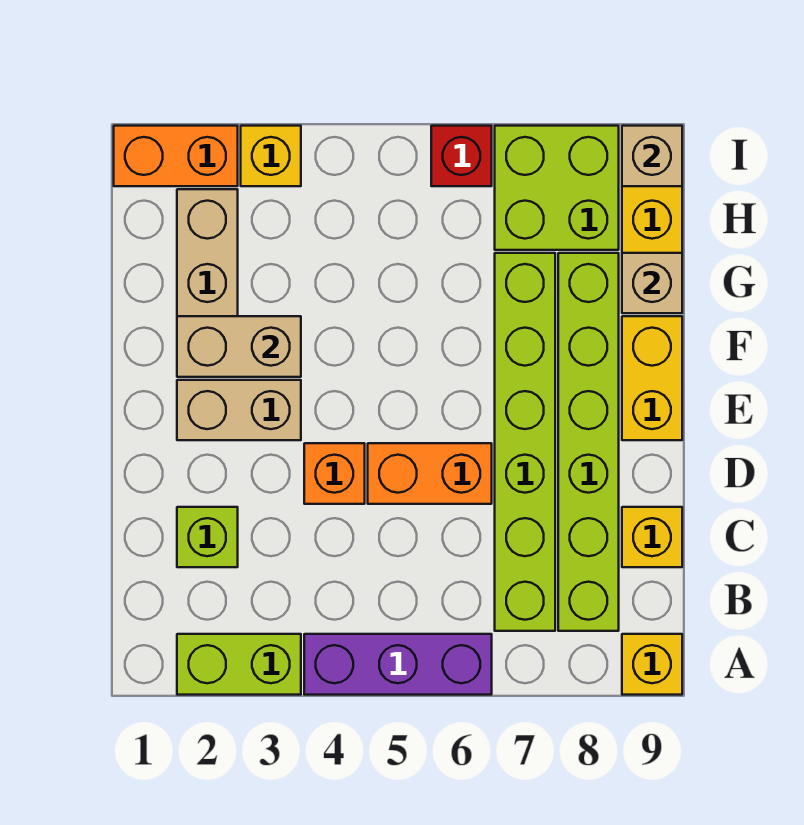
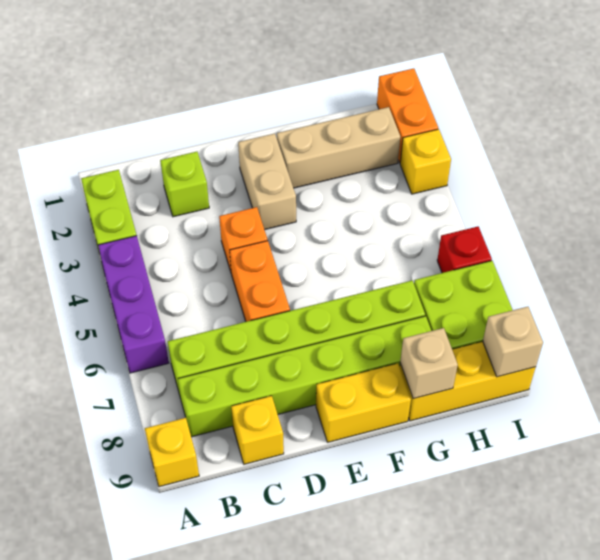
tan brick F2:F3 level 2 -> none

